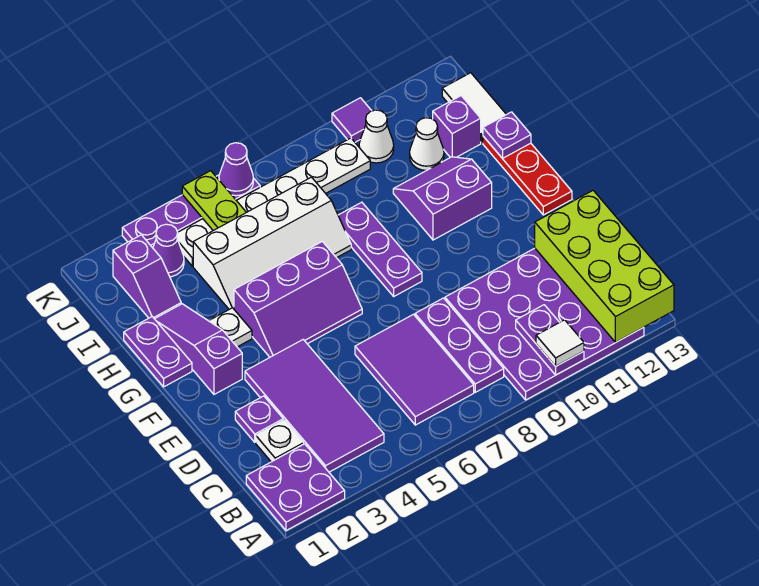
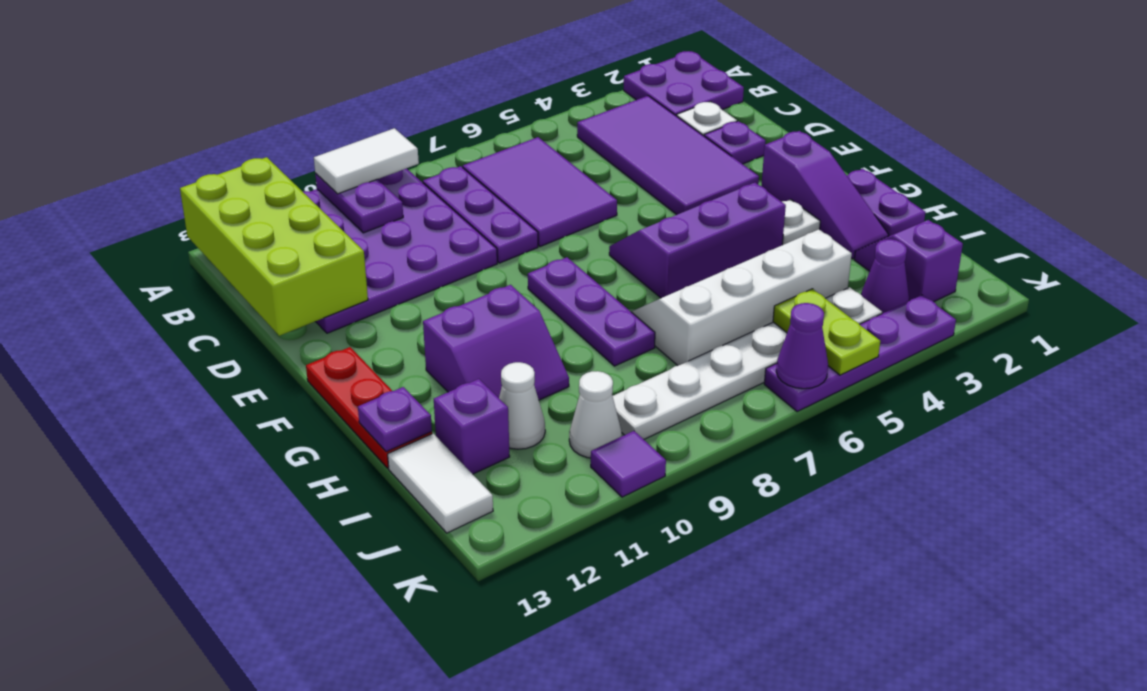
white tile A10 level 3 -> white tile A9:A10 level 3

